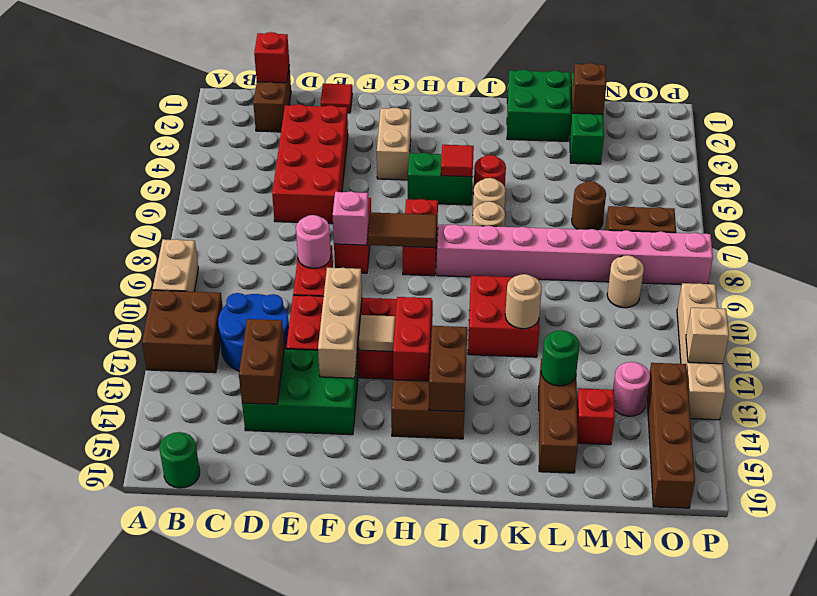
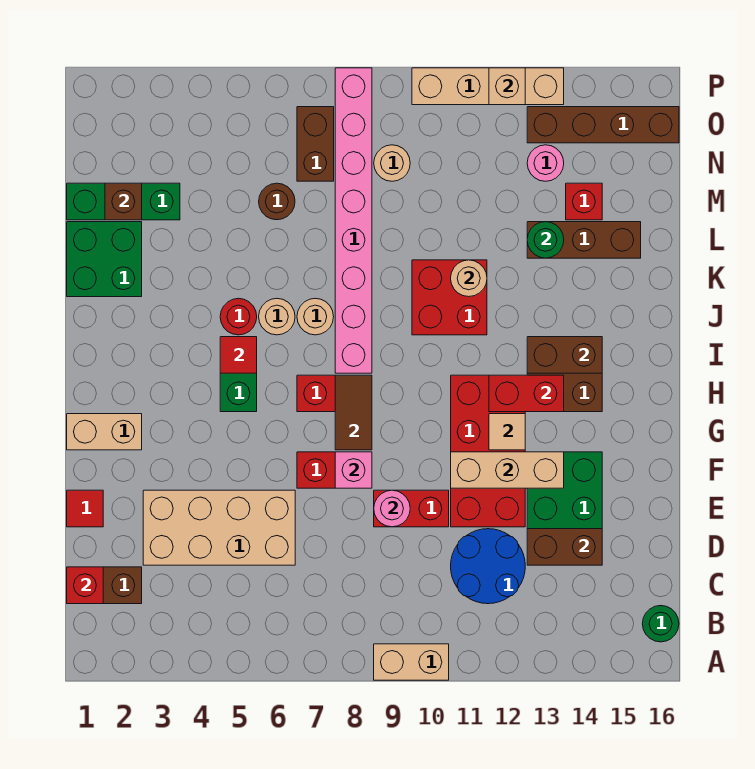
brown brick A11:B12 level 1 -> none
red brick D3:E6 level 1 -> tan brick D3:E6 level 1
tan brick G3:G4 level 1 -> tan brick G1:G2 level 1

